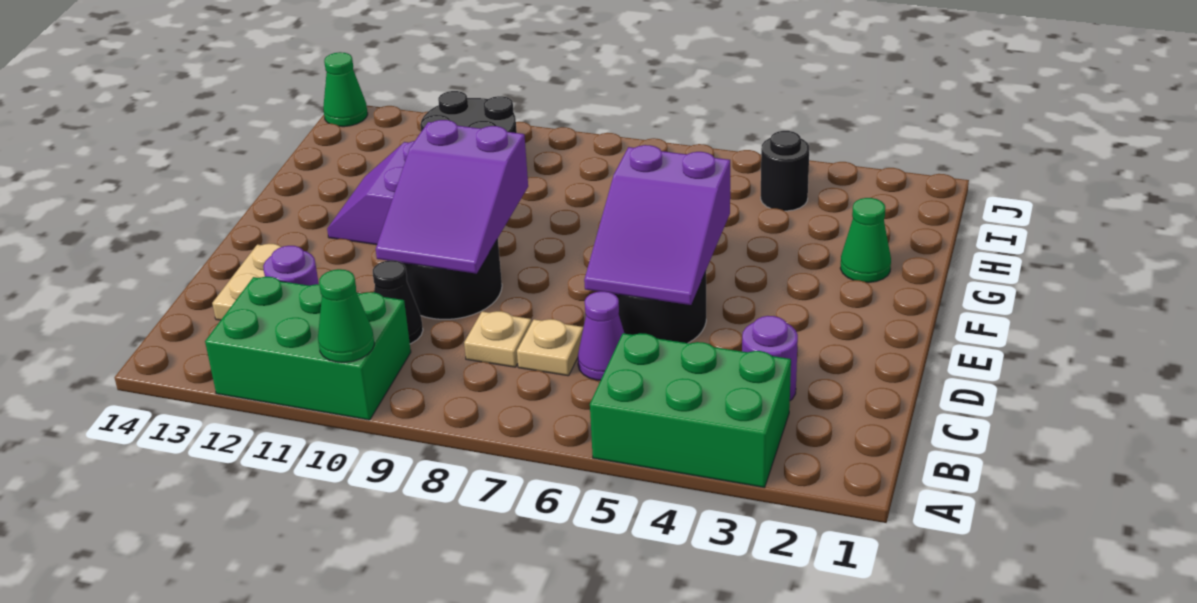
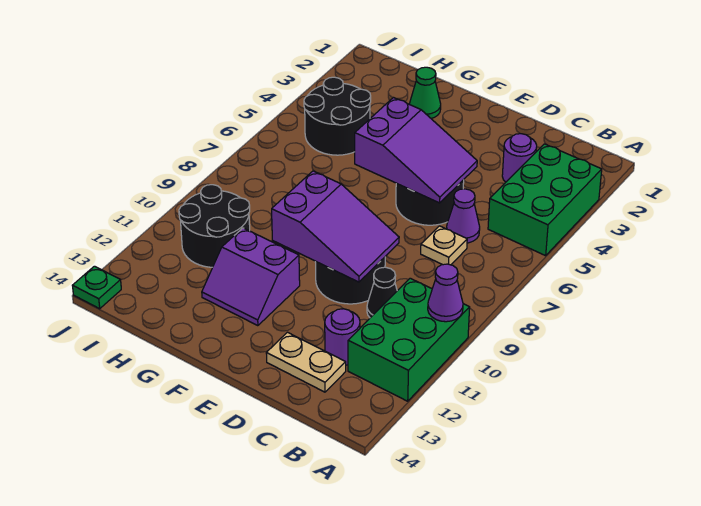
green cone A10 level 2 -> purple cone A10 level 2
tan plate C8 level 1 -> none
black round brick I4 level 1 -> black round brick H4:I5 level 1
green cone J14 level 1 -> green plate J14 level 1

